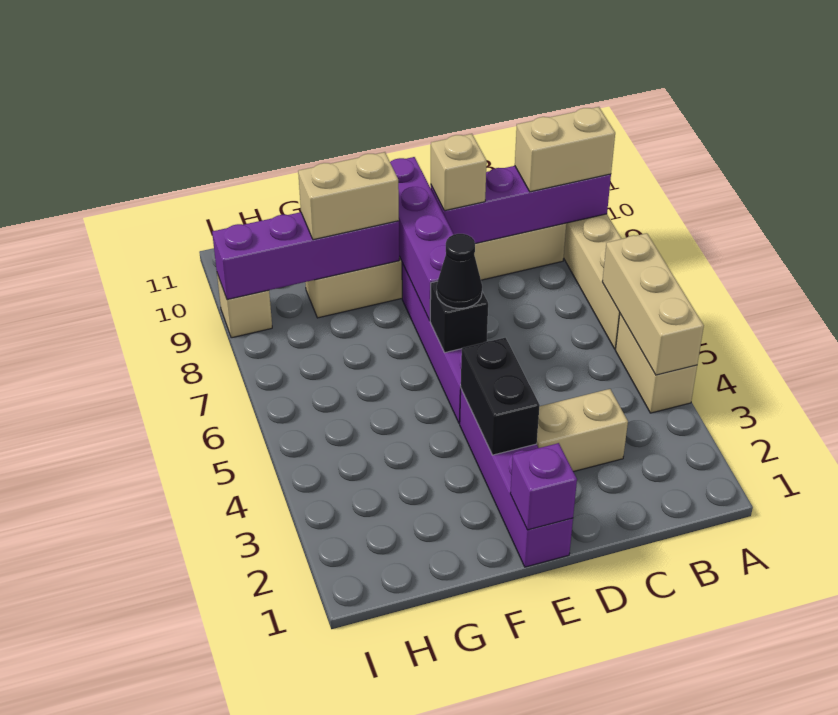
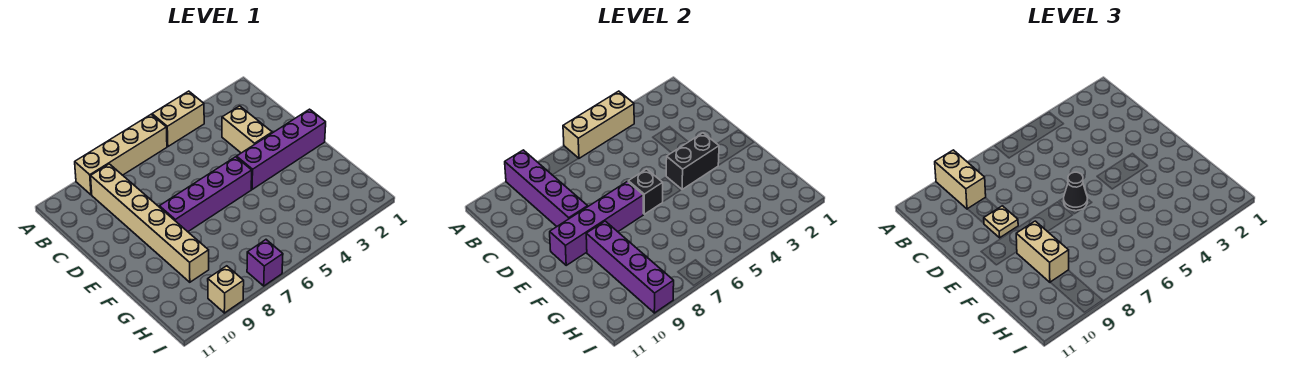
tan brick D9 level 3 -> tan plate D9 level 3
purple brick E1 level 2 -> purple brick I7 level 1

